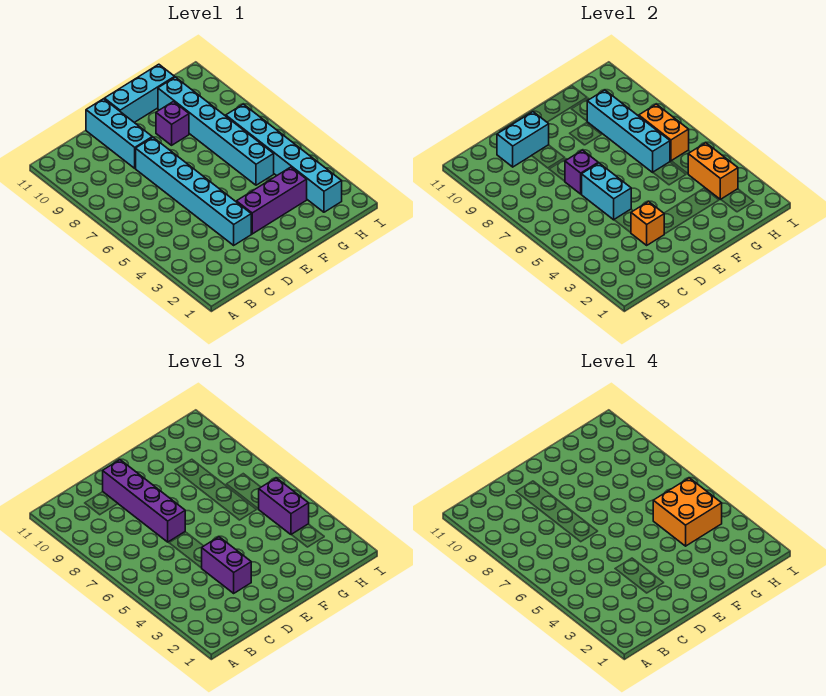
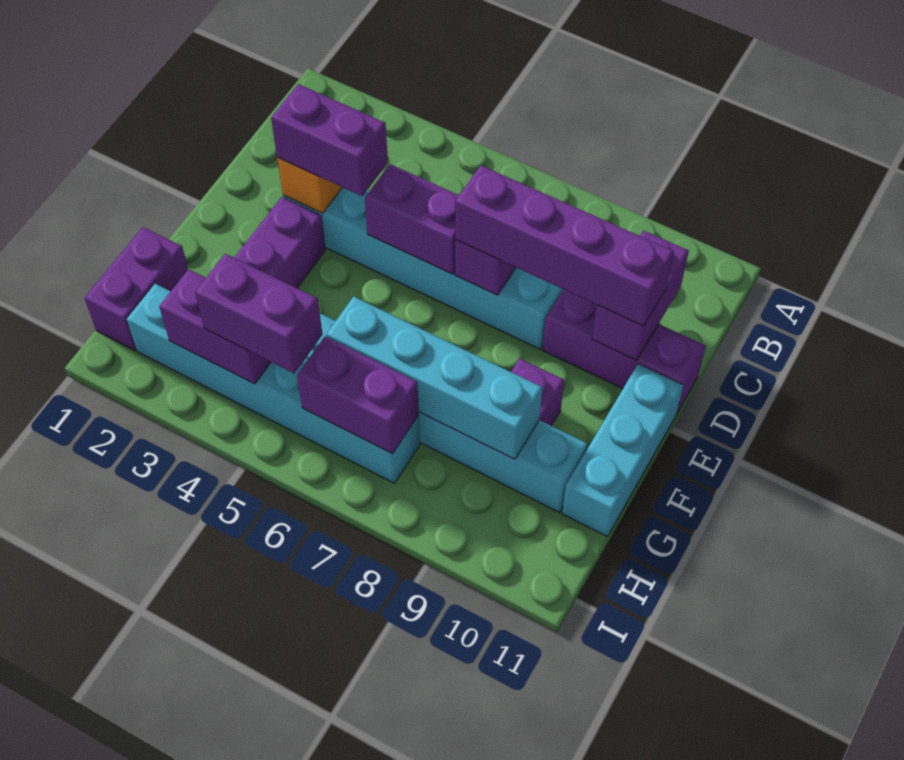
cyan brick C10:D10 level 2 -> purple brick C10:D10 level 2
cyan brick D5:D6 level 2 -> purple brick D5:D6 level 2
cyan brick D9:D11 level 1 -> purple brick D9:D11 level 1
none -> purple brick G1:H1 level 1
orange brick G4:H5 level 4 -> none
orange brick H3:H4 level 2 -> purple brick H3:H4 level 2
orange brick H6:H7 level 2 -> purple brick H6:H7 level 2

